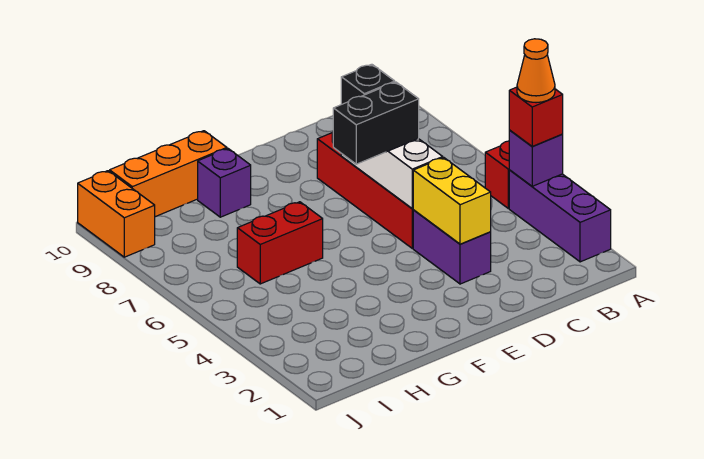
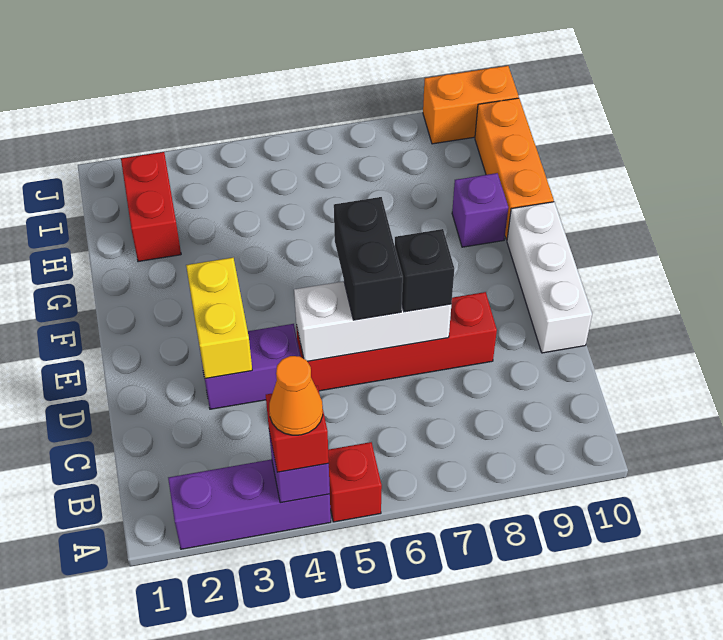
yellow brick D3:D4 level 2 -> yellow brick D3:E3 level 2
none -> white brick D10:F10 level 1
red brick G6:H6 level 1 -> red brick H2:I2 level 1

